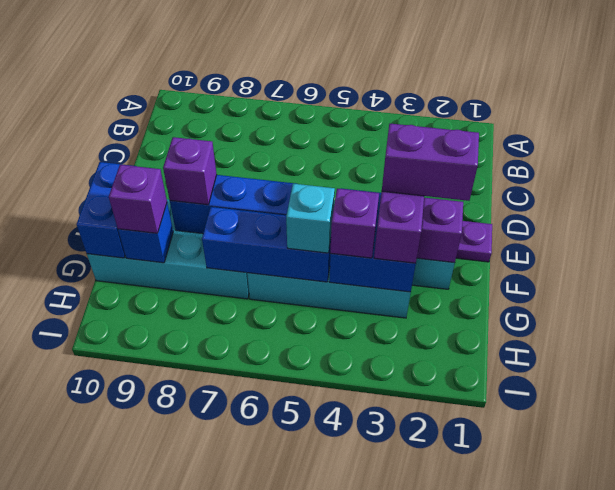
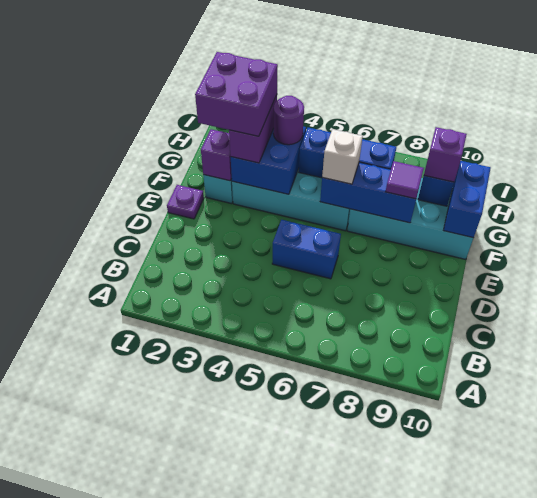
none -> blue brick D5:D6 level 1
purple brick F2:F3 level 4 -> purple brick F2:G3 level 4
none -> white brick F6 level 3
purple brick F8 level 3 -> purple tile F8 level 3
purple brick G4 level 3 -> purple round brick G4 level 3
cyan brick G5 level 3 -> none

